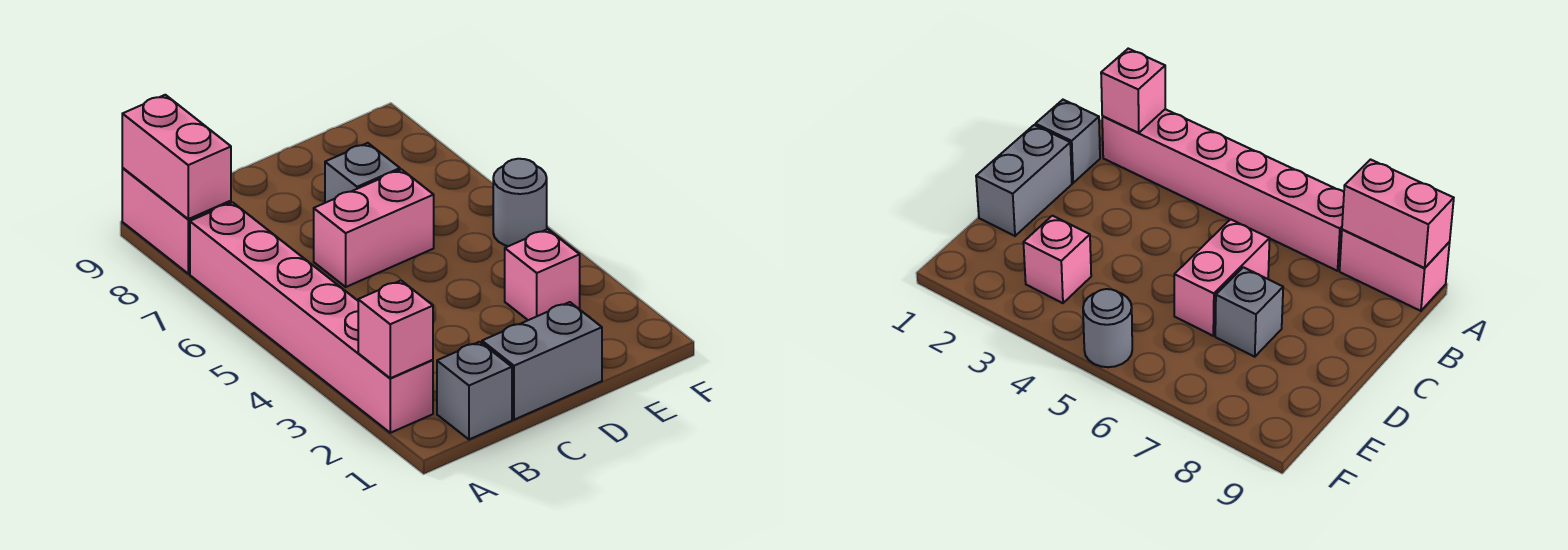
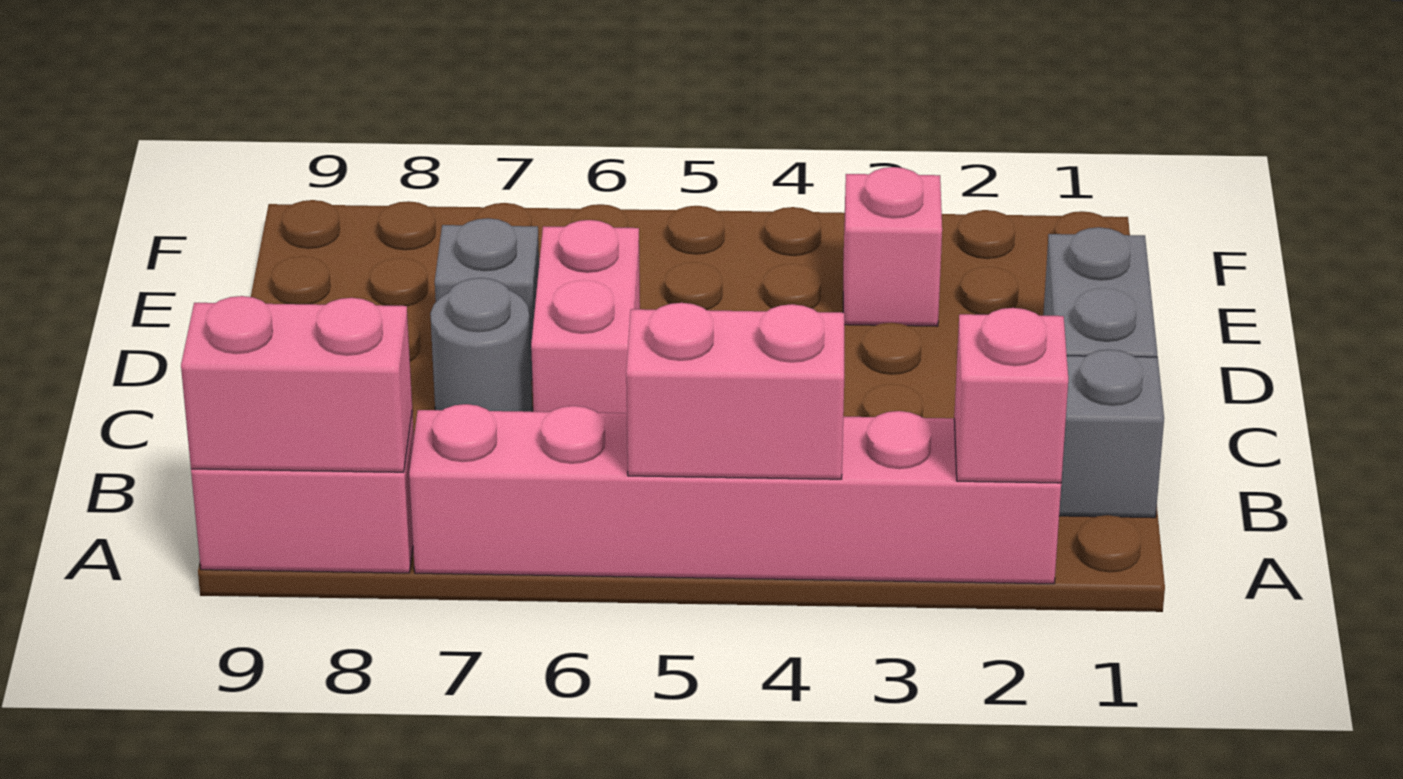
none -> pink brick A4:A5 level 2
grey round brick F5 level 1 -> grey round brick C7 level 1

